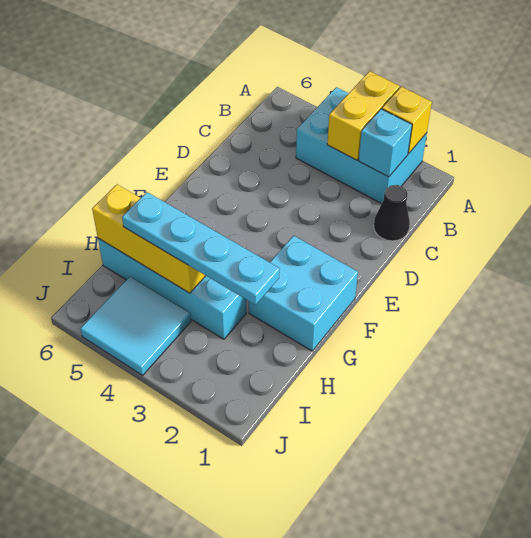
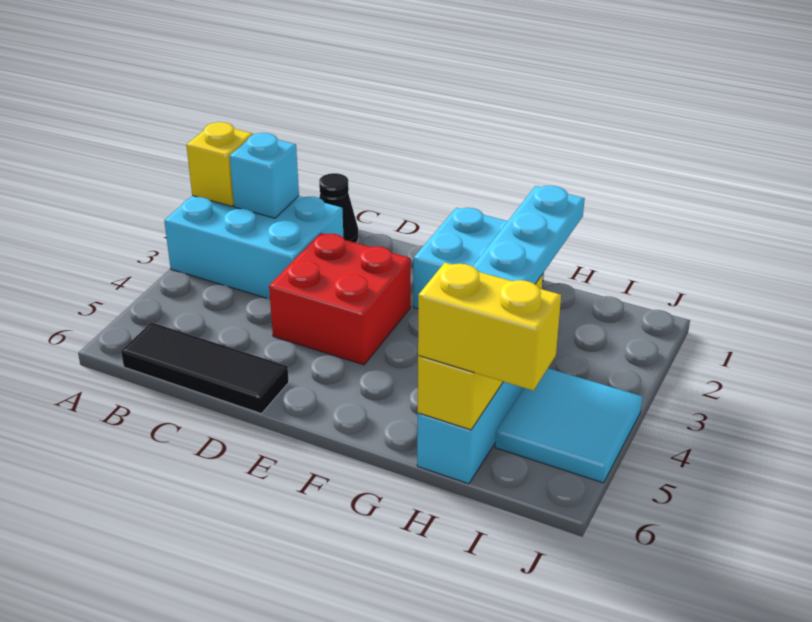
cyan brick A2:B4 level 1 -> cyan brick A2:C3 level 1
yellow brick A3:B3 level 2 -> yellow brick H6:I6 level 3
none -> black tile B6:D6 level 1
none -> red brick D3:E4 level 1

